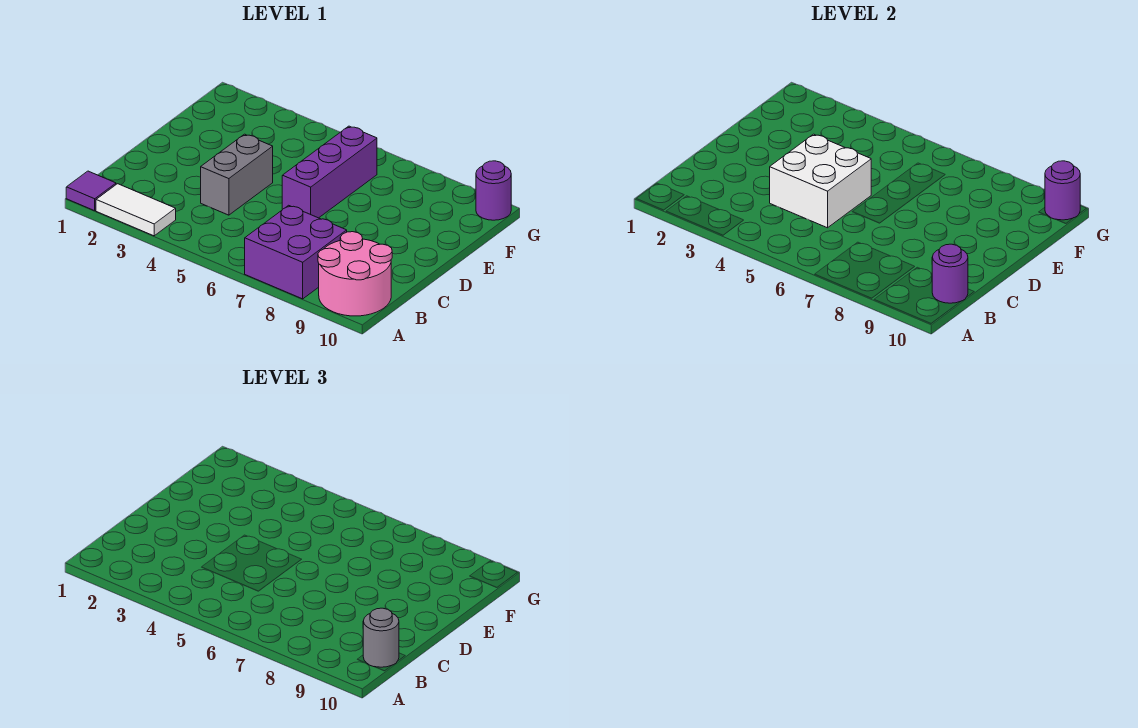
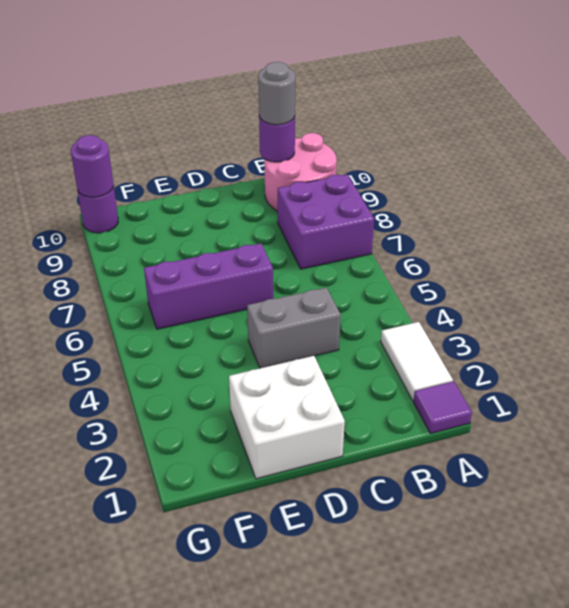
white brick C4:D5 level 2 -> white brick D1:E2 level 1

